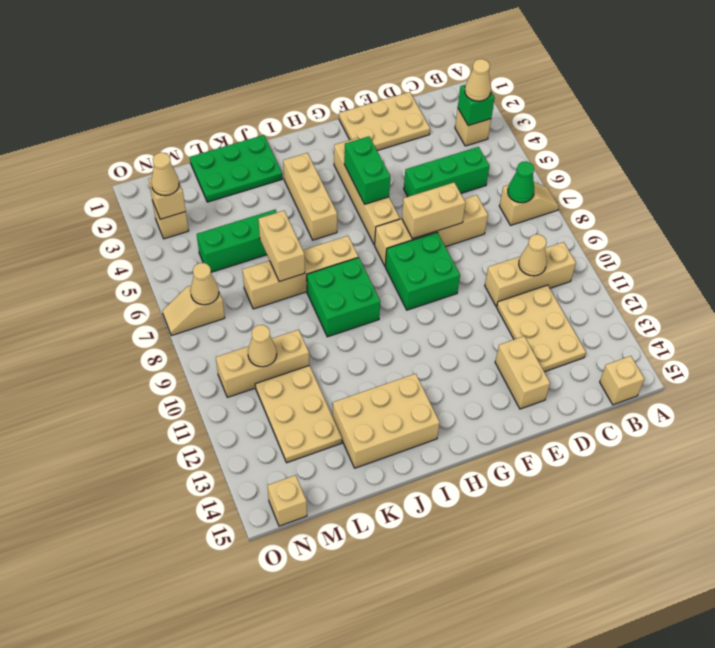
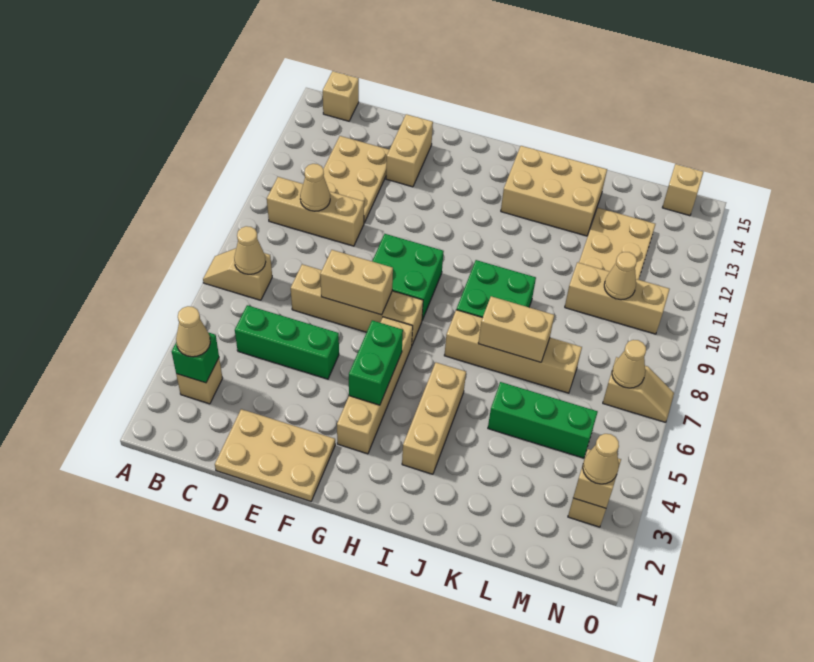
green cone B7 level 2 -> tan cone B7 level 2
green plate J1:L2 level 1 -> none
tan brick K6:K7 level 2 -> tan brick J7:K7 level 2

